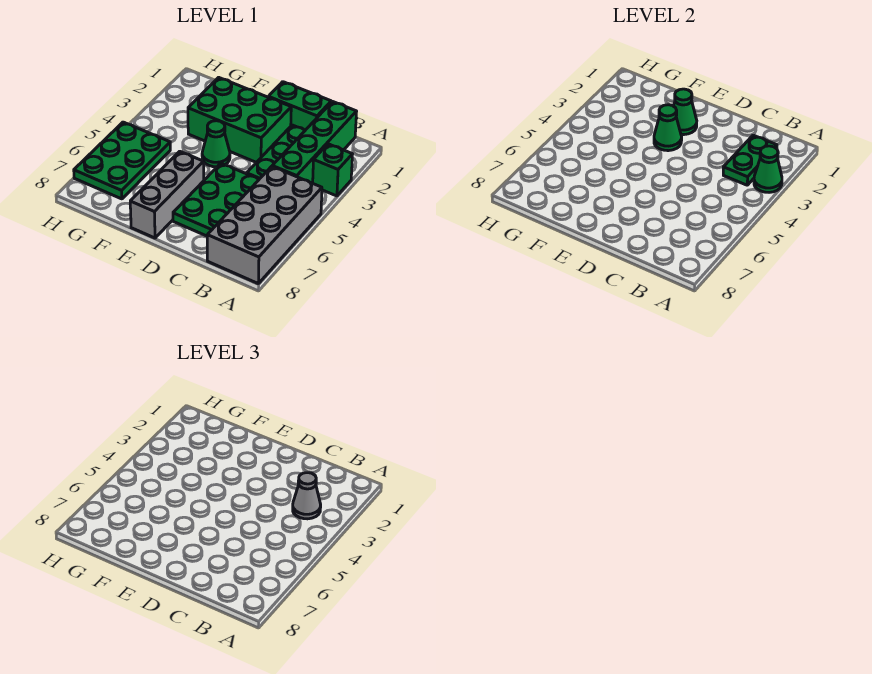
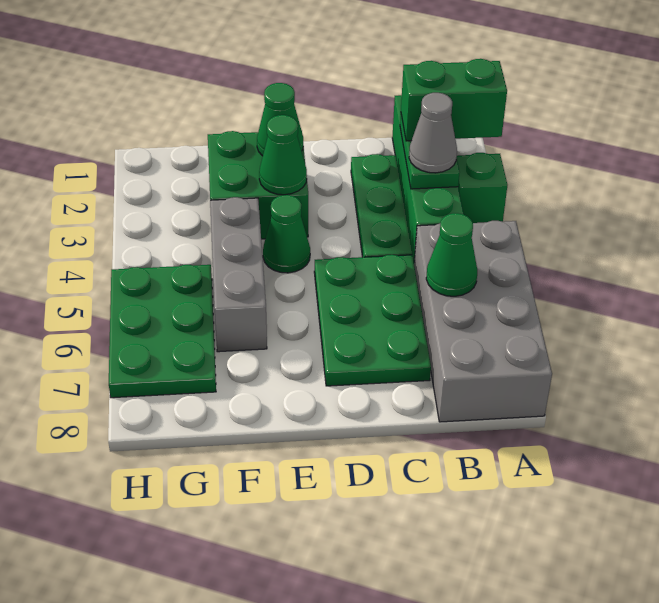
green cone A3 level 2 -> green cone B6 level 2
green brick C1:D1 level 1 -> green brick A2:B2 level 3
green brick D2:F3 level 1 -> green brick E2:F3 level 1
grey brick E6:E8 level 1 -> grey brick F4:F6 level 1

